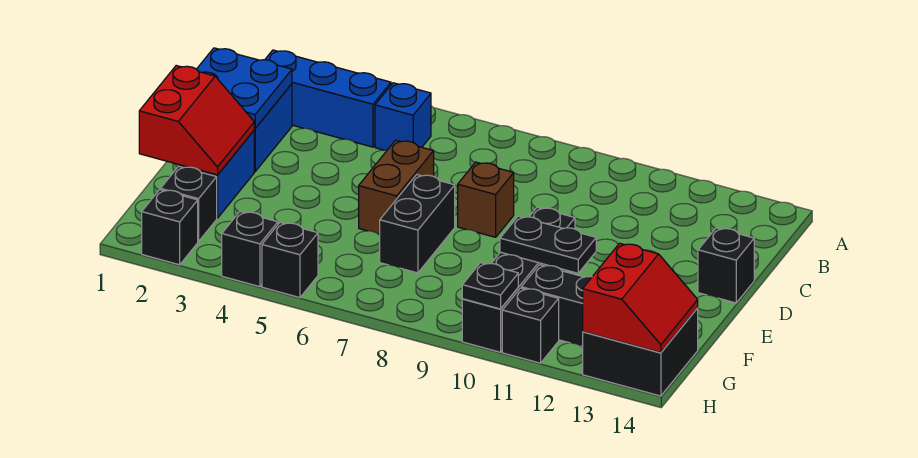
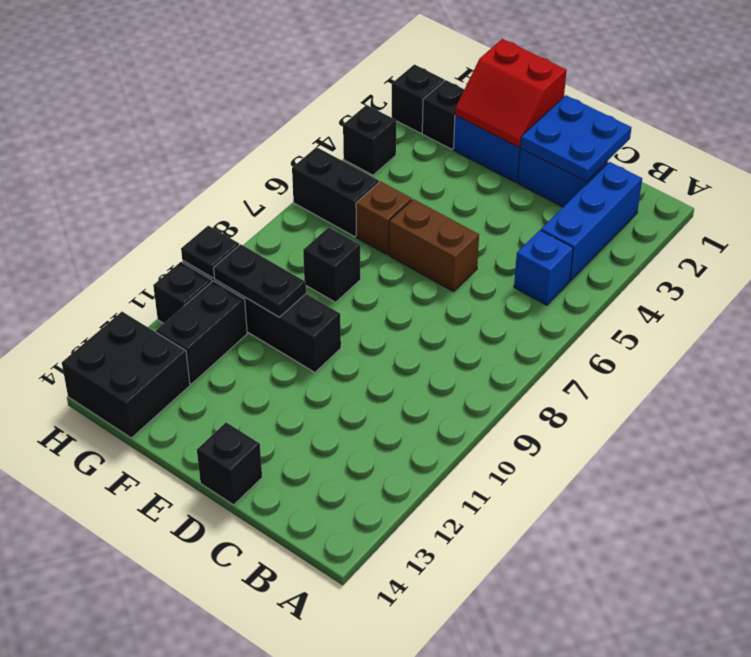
brown brick D8 level 1 -> brown brick F6 level 1
black brick E7:F7 level 1 -> black brick G6:H6 level 1
black plate F10:F11 level 2 -> black plate F10:G10 level 2
red slope G13:H14 level 2 top 13 -> none
black brick H5 level 1 -> black brick F8 level 1

